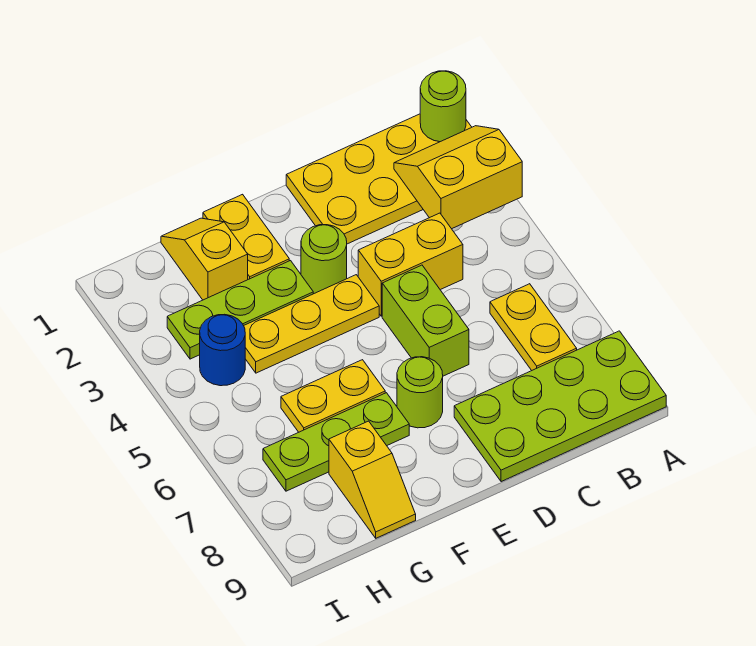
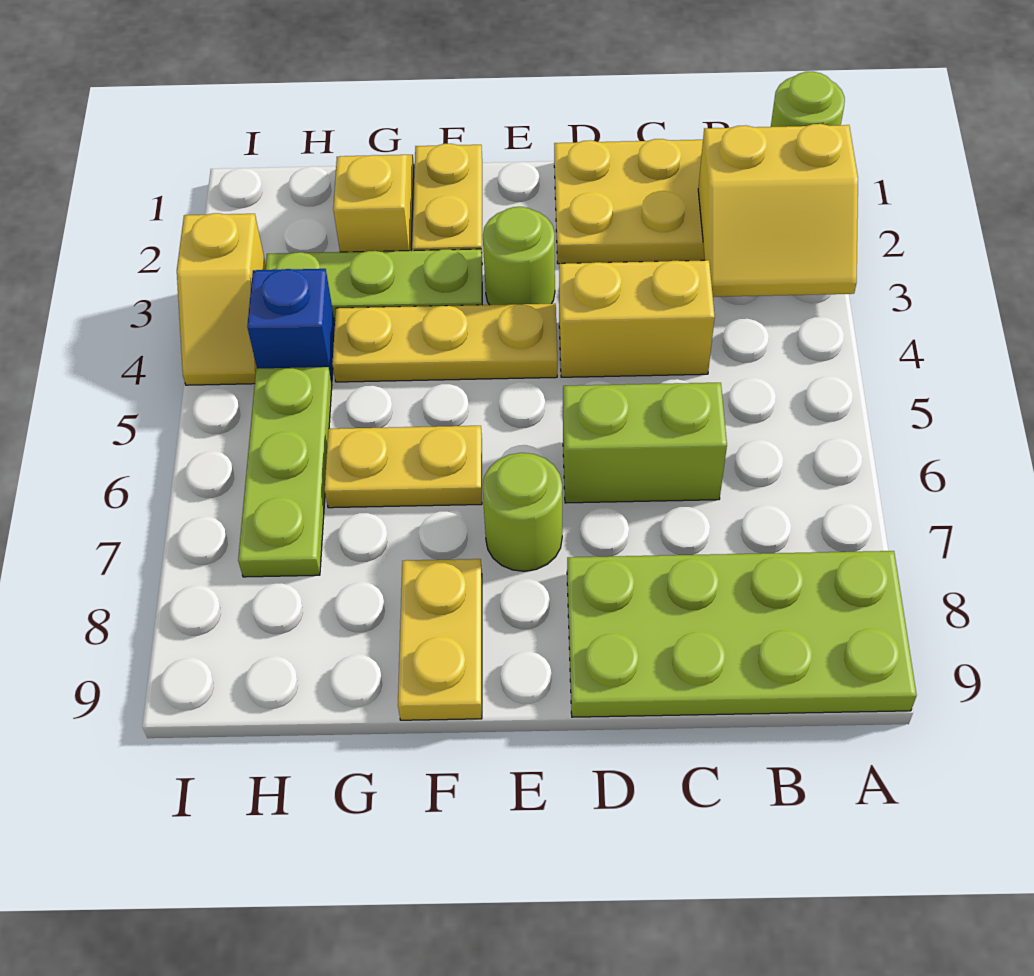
yellow slope A2:B3 level 2 top 3 -> yellow slope A2:B3 level 2 top 2
yellow plate B6:B7 level 1 -> yellow plate F8:F9 level 1
lime brick D5:D6 level 1 -> lime brick C6:D6 level 1
lime plate F7:H7 level 1 -> lime plate H5:H7 level 1
yellow slope G8:G9 level 1 top 8 -> yellow slope I3:I4 level 1 top 3
blue round brick H4 level 1 -> blue brick H4 level 1

